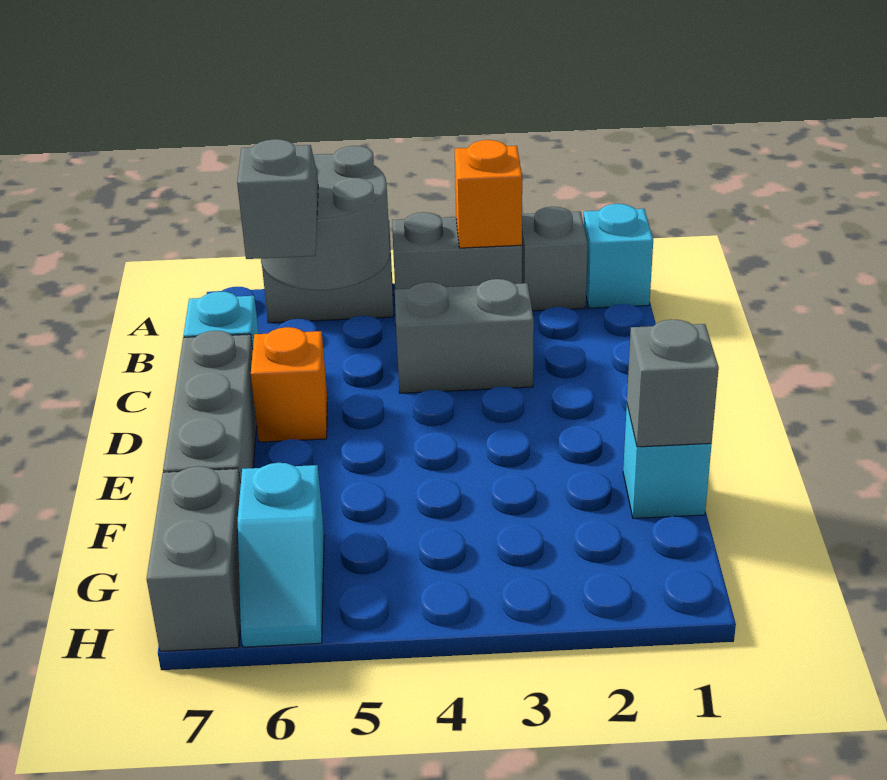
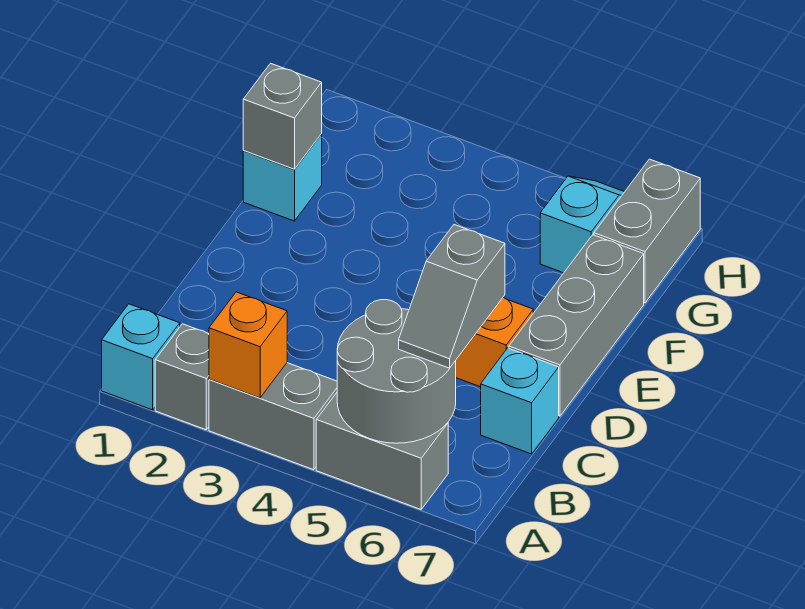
grey brick C3:C4 level 1 -> none

